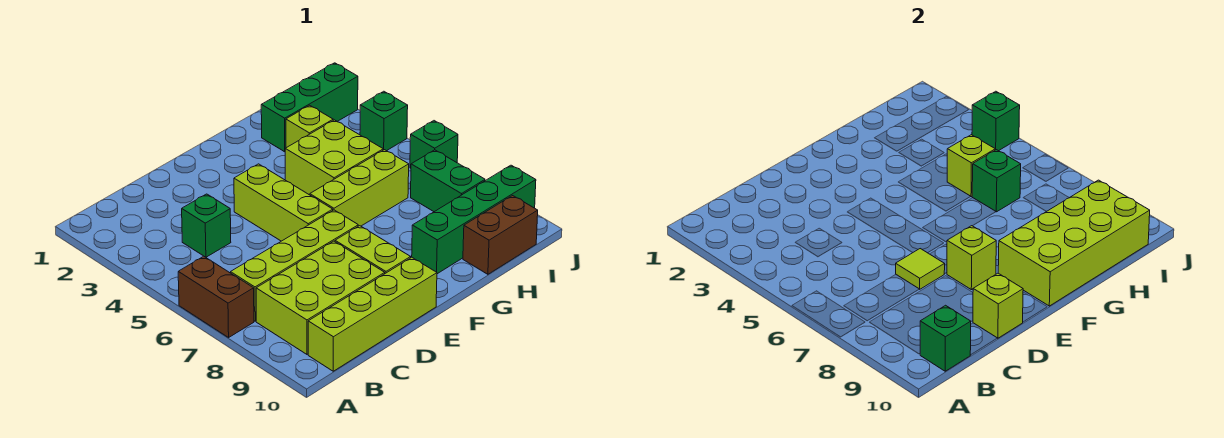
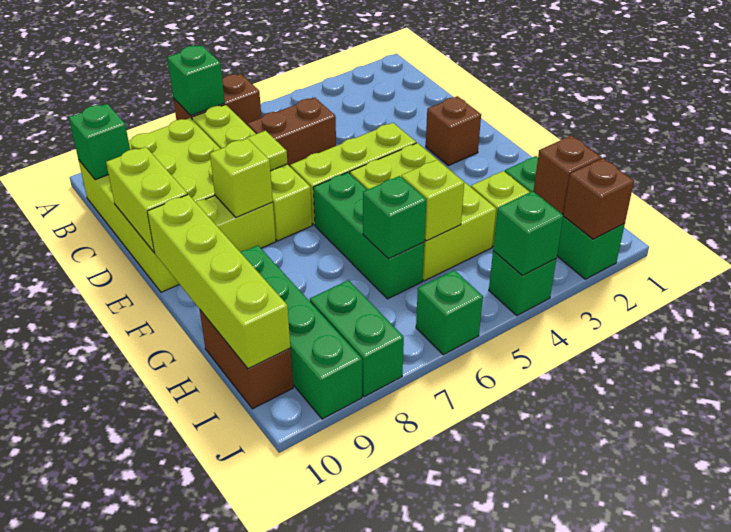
green brick C4 level 1 -> green brick A7 level 2
none -> brown brick C5:C6 level 1
lime brick D10 level 2 -> lime brick D10:E10 level 2
none -> brown brick E2 level 1
lime brick F6:H6 level 1 -> green brick F6:H6 level 1
lime brick F9:I10 level 2 -> lime brick F10:I10 level 2
lime brick G4:H5 level 1 -> lime brick F4:H5 level 1
none -> brown brick I2 level 2
green brick I7:I8 level 1 -> green brick I8:J8 level 1
none -> brown brick J2 level 2

